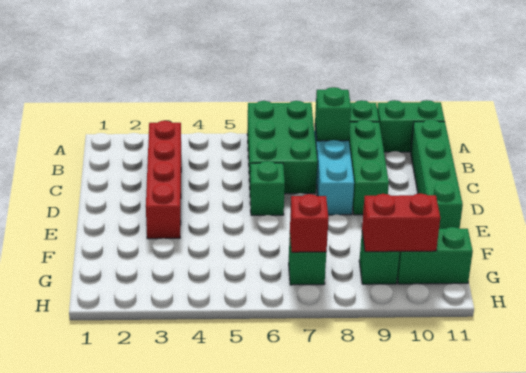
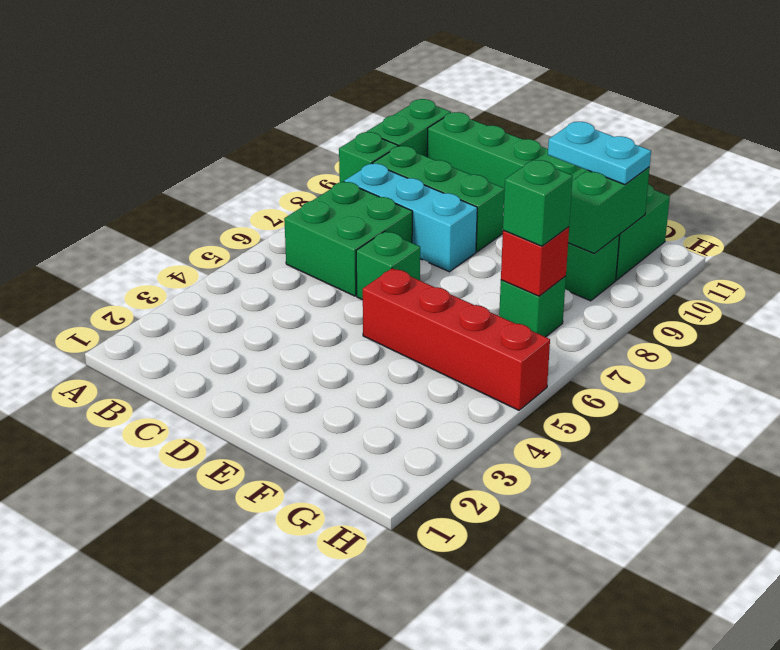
green brick A6:C7 level 1 -> green brick B6:C7 level 1
red brick B3:E3 level 1 -> red brick E5:H5 level 1
green brick B8 level 2 -> green brick G7 level 3
none -> cyan plate F10:G10 level 3
red brick G9:G10 level 2 -> green brick G9:G10 level 2

